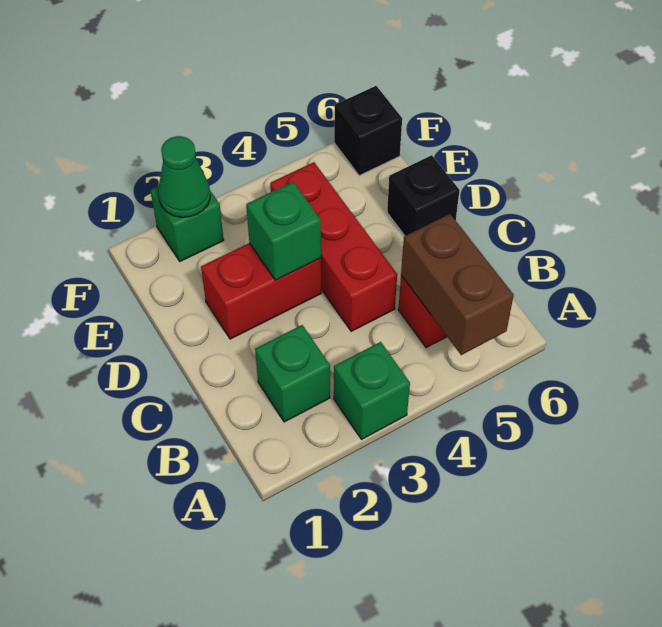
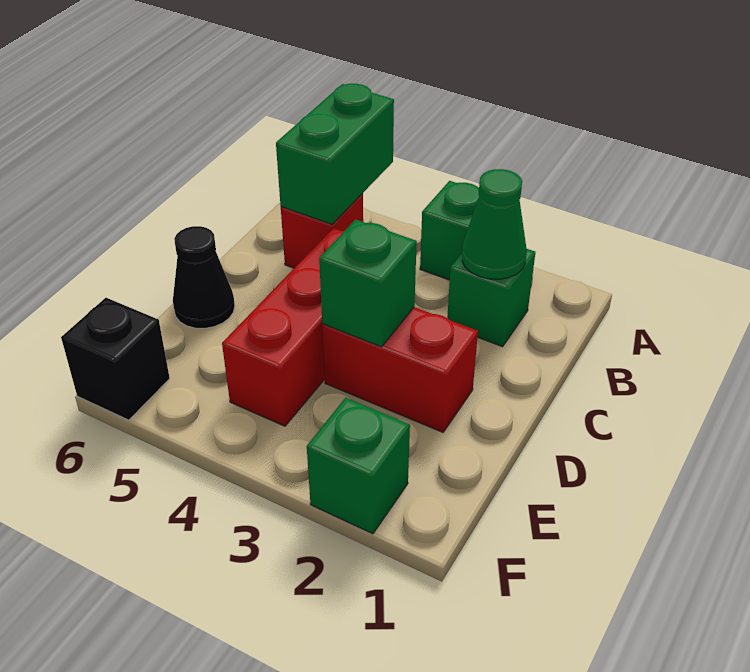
brown brick A5:B5 level 2 -> green brick A5:B5 level 2
black brick D6 level 1 -> black cone D6 level 1
green cone F2 level 2 -> green cone B2 level 2

